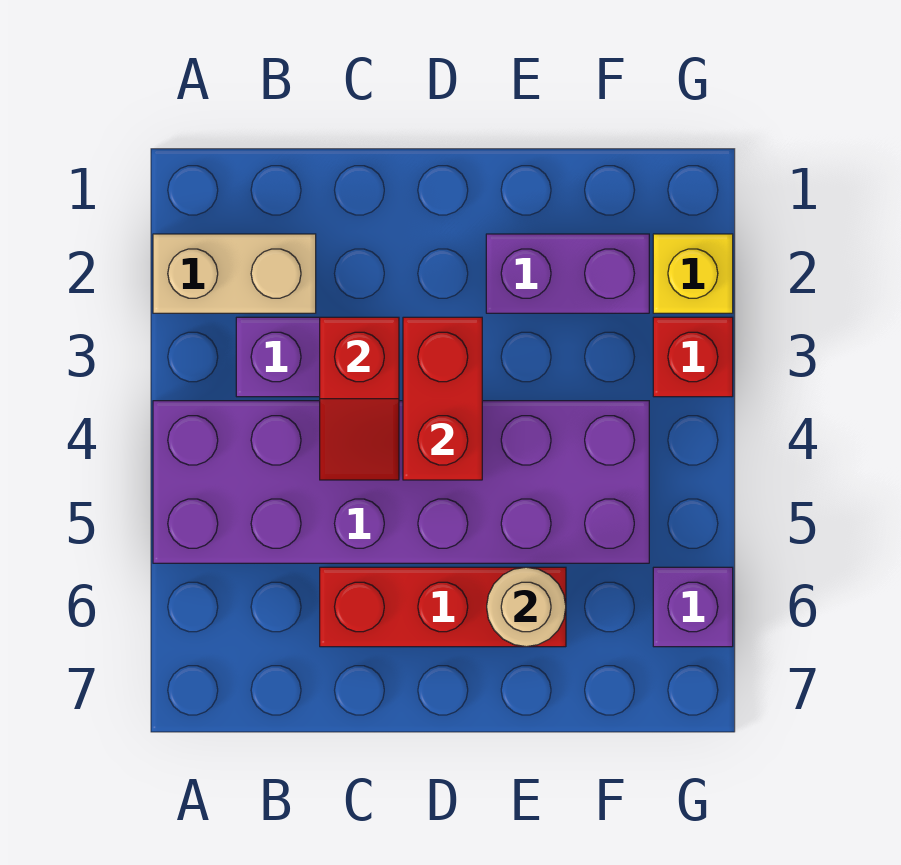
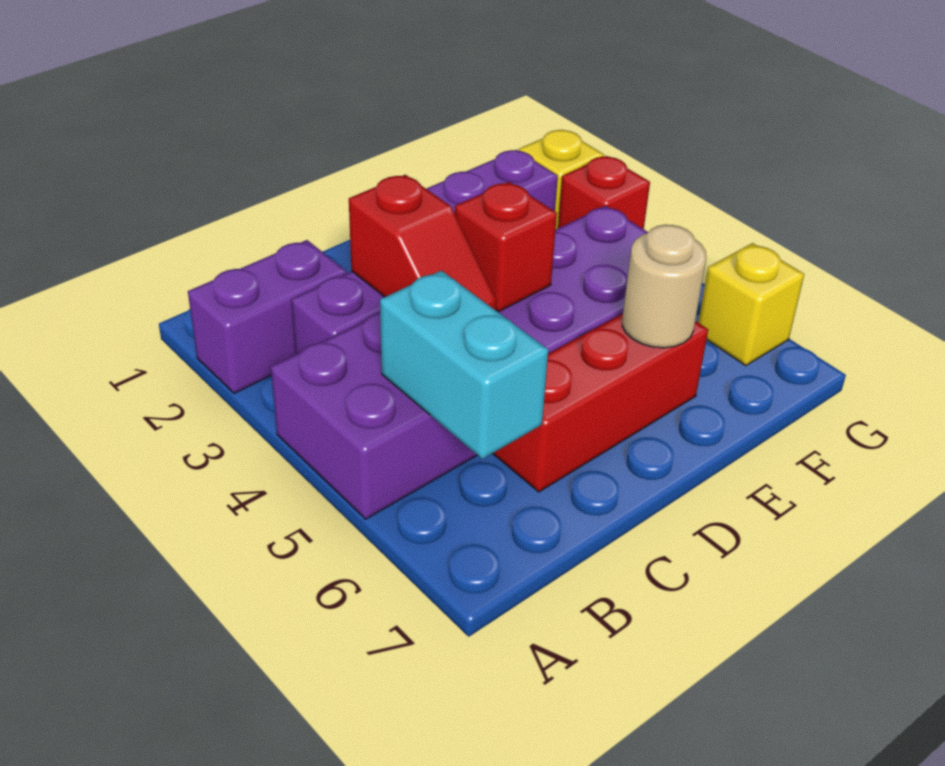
tan brick A2:B2 level 1 -> purple brick A2:B2 level 1
none -> cyan brick B5:B6 level 2
red brick D3:D4 level 2 -> red brick D4 level 2
purple brick G6 level 1 -> yellow brick G6 level 1

